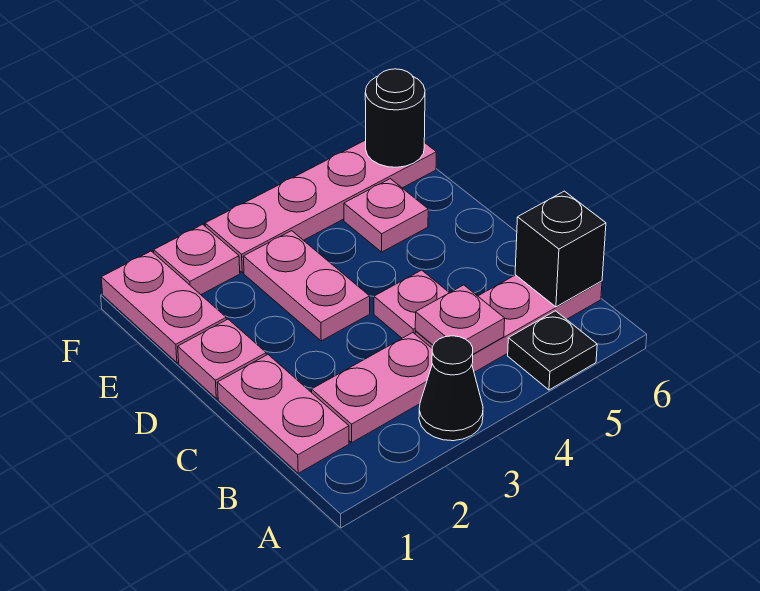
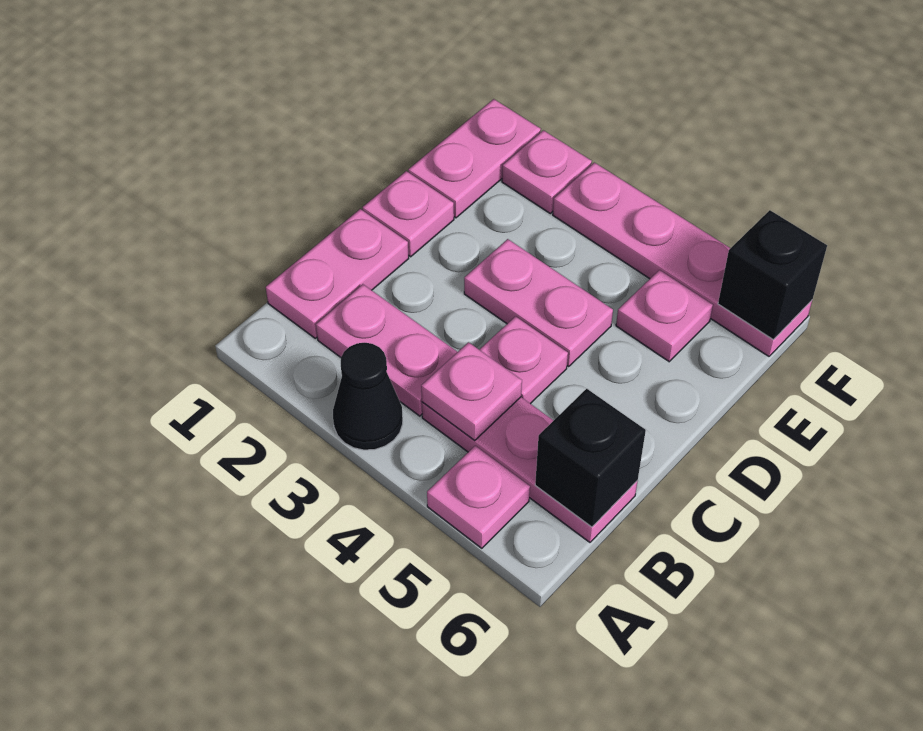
black plate A5 level 1 -> pink plate A5 level 1
pink plate D3:E3 level 1 -> pink plate D3:D4 level 1
black round brick F6 level 2 -> black brick F6 level 2

